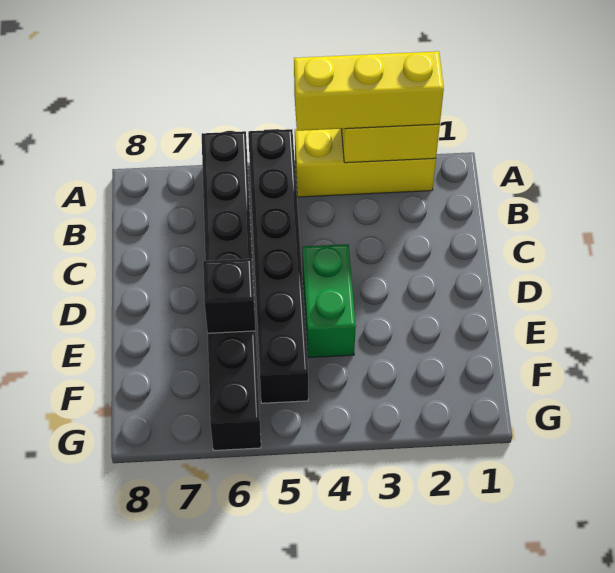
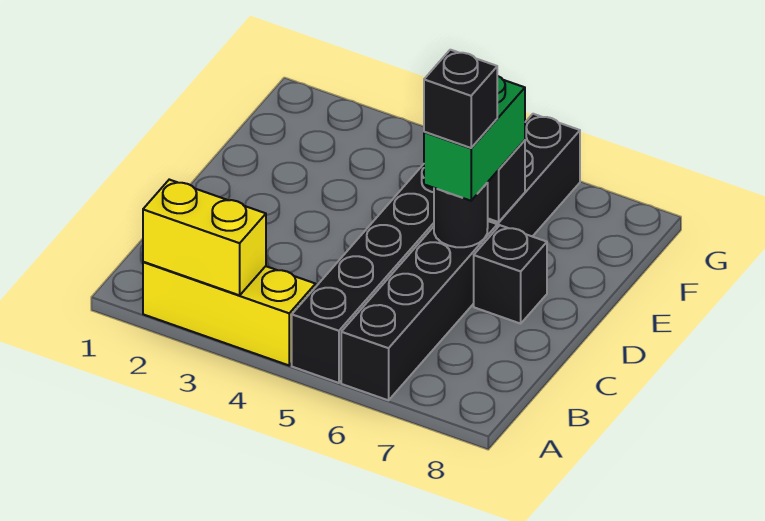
yellow brick A2:A4 level 3 -> none
green brick D4:E4 level 1 -> green brick D6:E6 level 3
none -> black round brick D6 level 2
none -> black brick D6 level 4
none -> black brick D7 level 1

